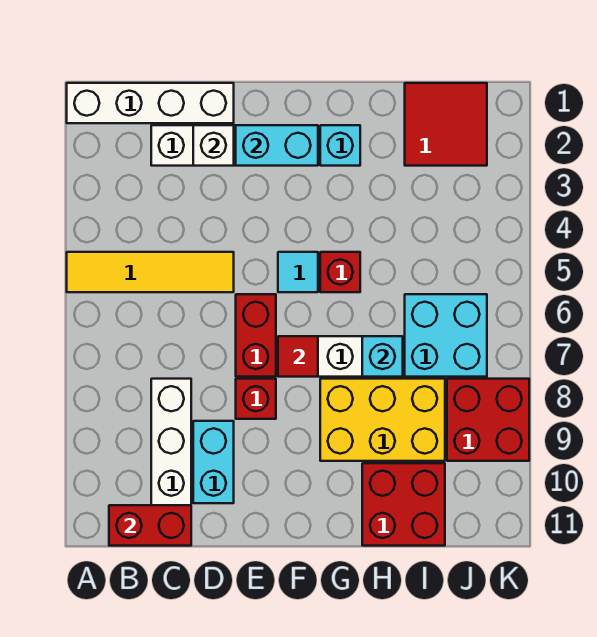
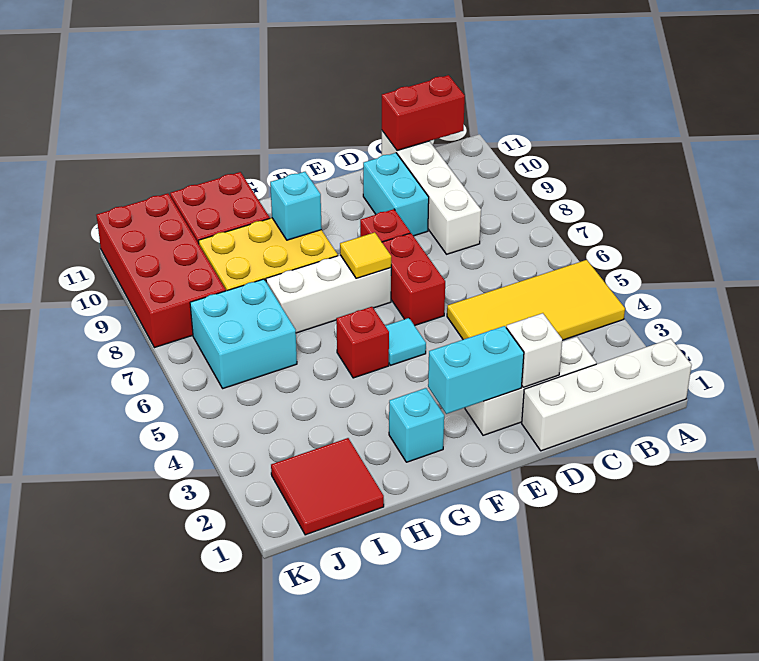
yellow tile A5:D5 level 1 -> yellow tile A4:D5 level 1
red tile F7 level 2 -> yellow tile F7 level 2
cyan brick H7 level 2 -> cyan brick G9 level 2
red brick J8:K9 level 1 -> red brick J8:K11 level 1

